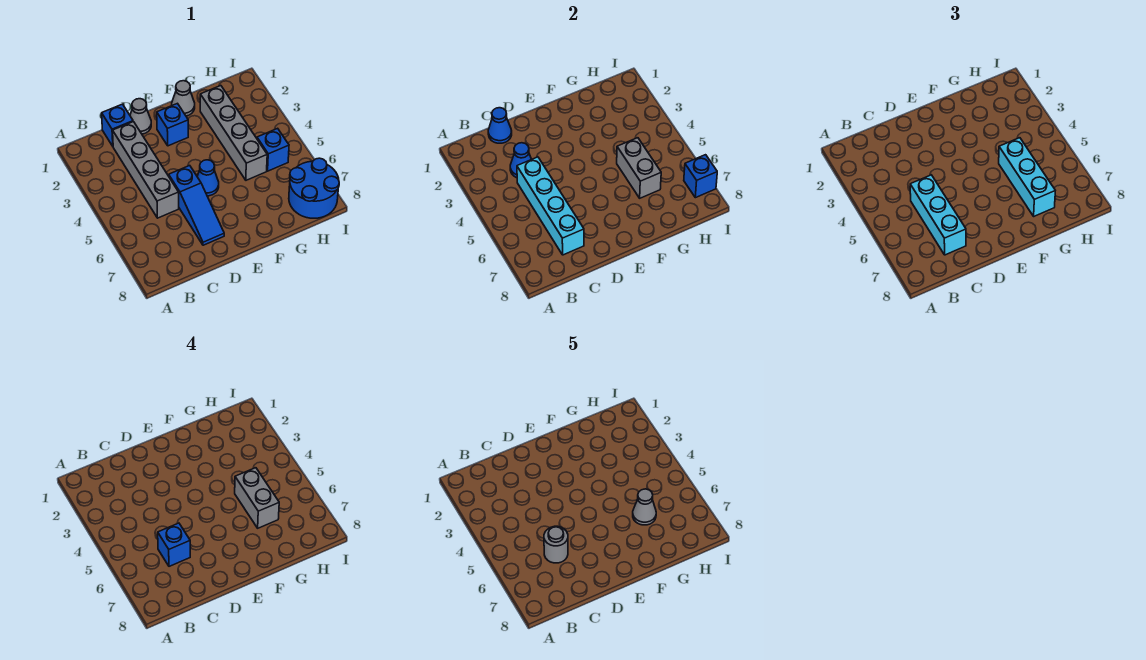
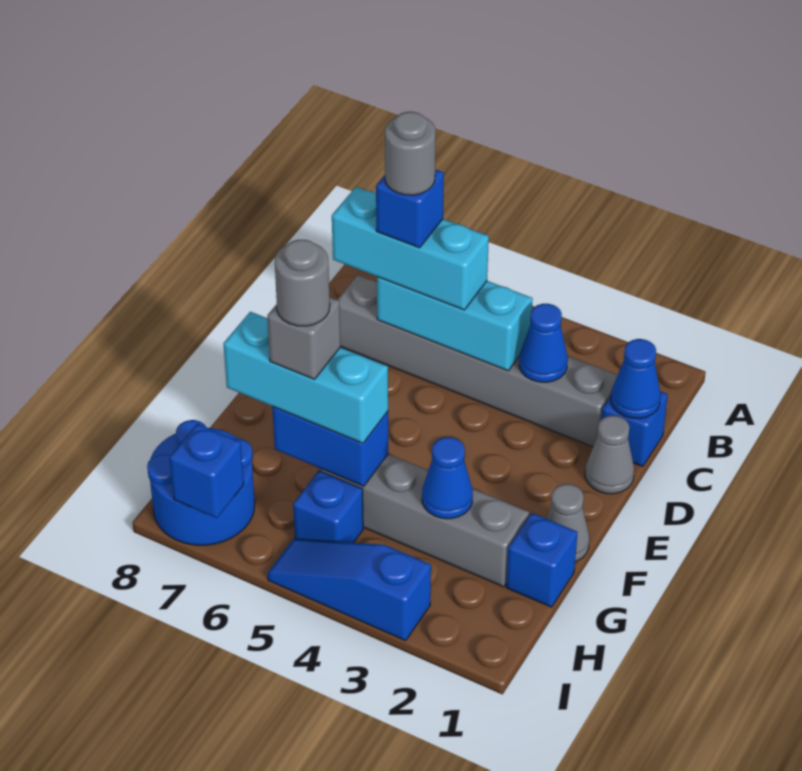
grey brick C2:C5 level 1 -> grey brick C2:C7 level 1
cyan brick C4:C7 level 2 -> cyan brick C4:C6 level 2
blue slope D5:D7 level 1 top 5 -> blue slope I3:I5 level 1 top 3
blue brick E2 level 1 -> blue brick G1 level 1
blue cone E5 level 1 -> blue cone G3 level 2
grey brick G5:G6 level 2 -> blue brick G5:G6 level 2
grey brick G5:G6 level 4 -> grey brick G6 level 4
grey cone G6 level 5 -> grey round brick G6 level 5

